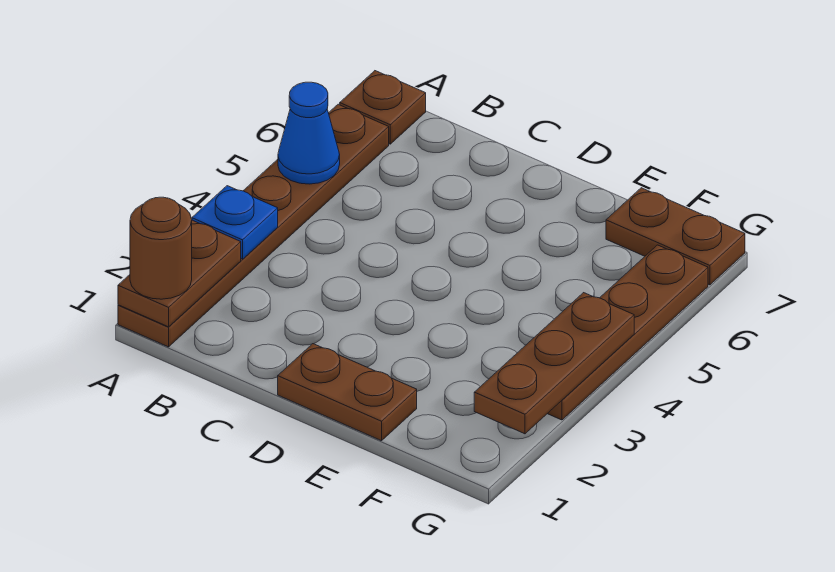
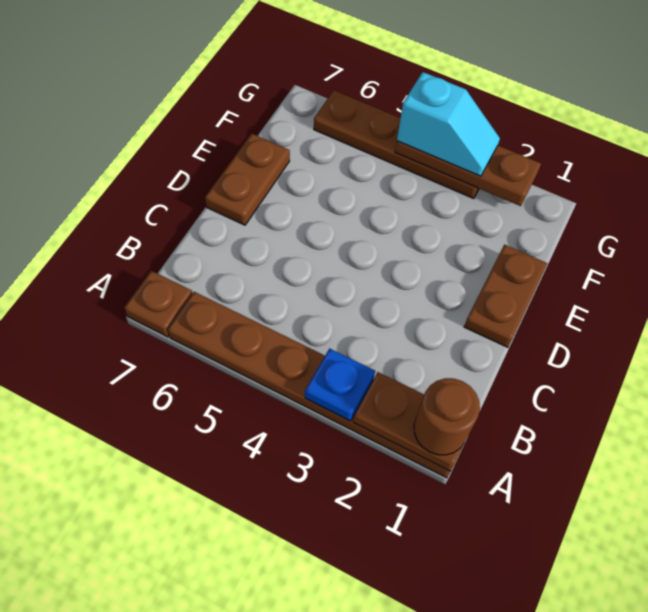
blue cone A5 level 2 -> none
brown plate F7:G7 level 1 -> brown plate D7:E7 level 1
none -> cyan slope G3:G4 level 3 top 4

